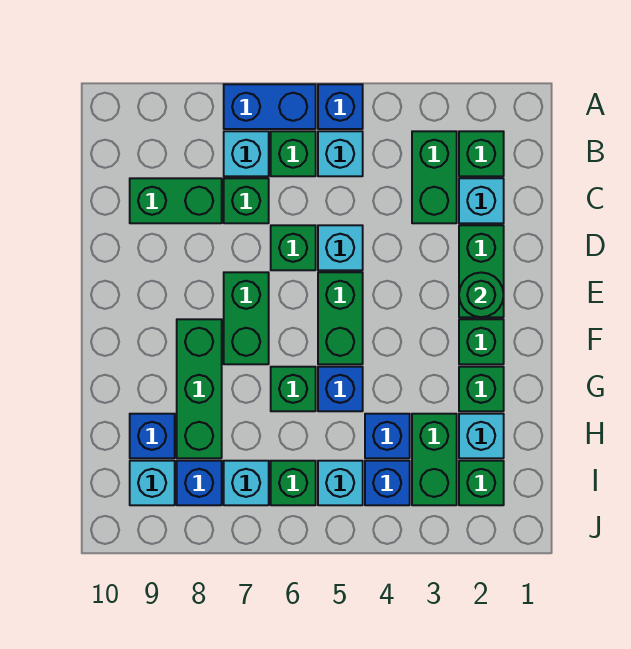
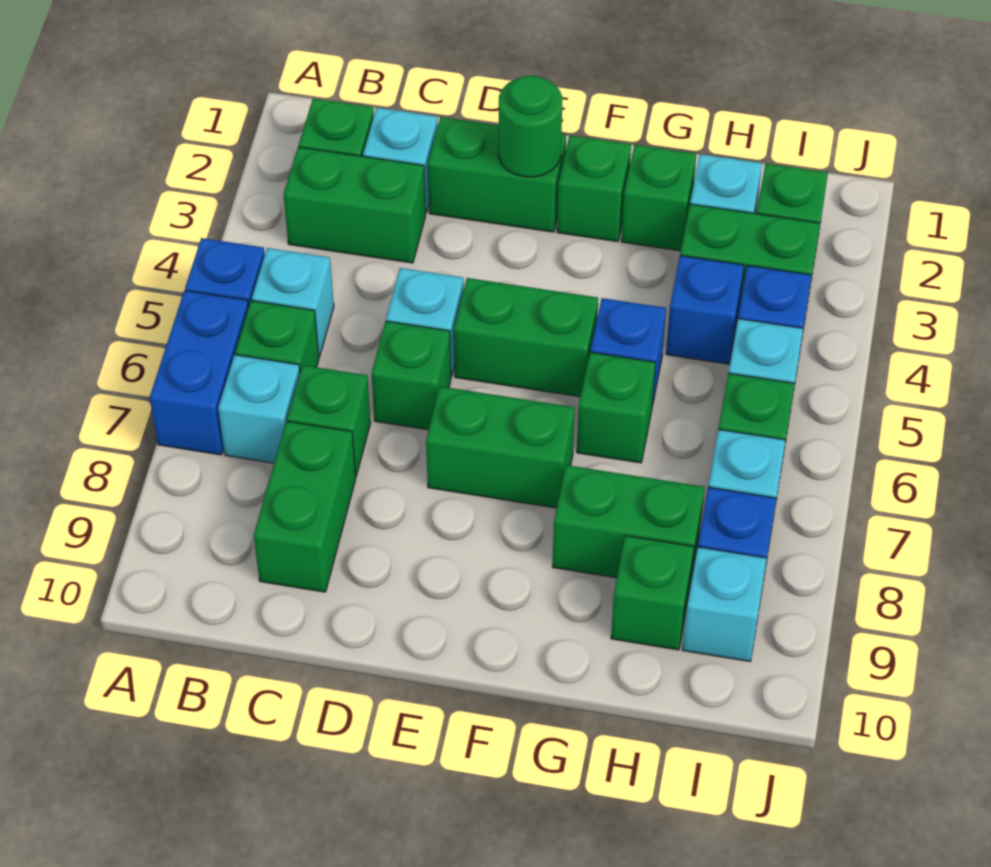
green brick F8:H8 level 1 -> green brick G8:H8 level 1
blue brick H9 level 1 -> green brick H9 level 1

